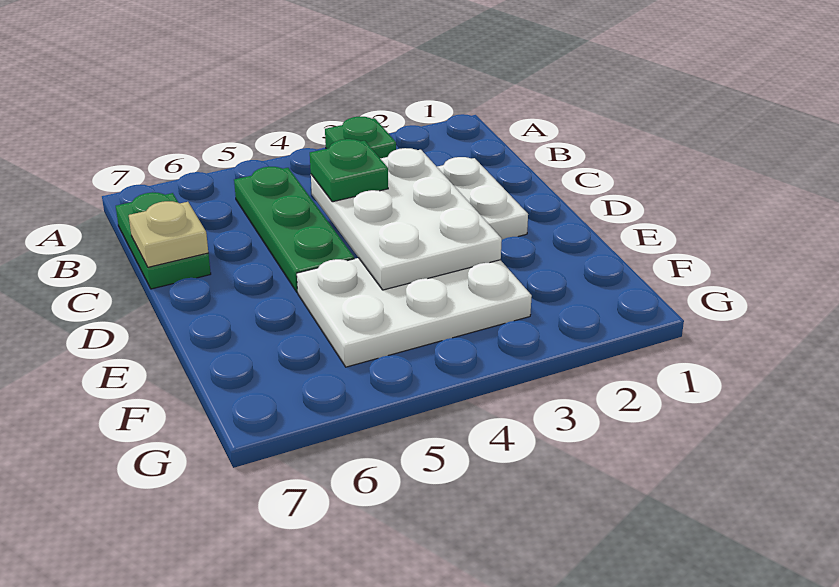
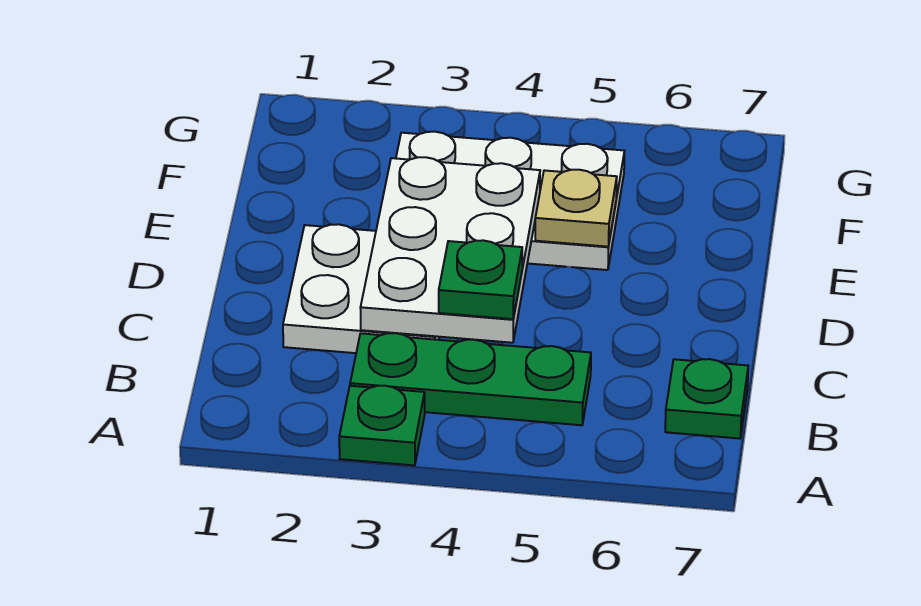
green plate B5:D5 level 1 -> green plate B3:B5 level 1
green plate B7:C7 level 1 -> green plate B7 level 1
tan plate C7 level 2 -> tan plate E5 level 2

